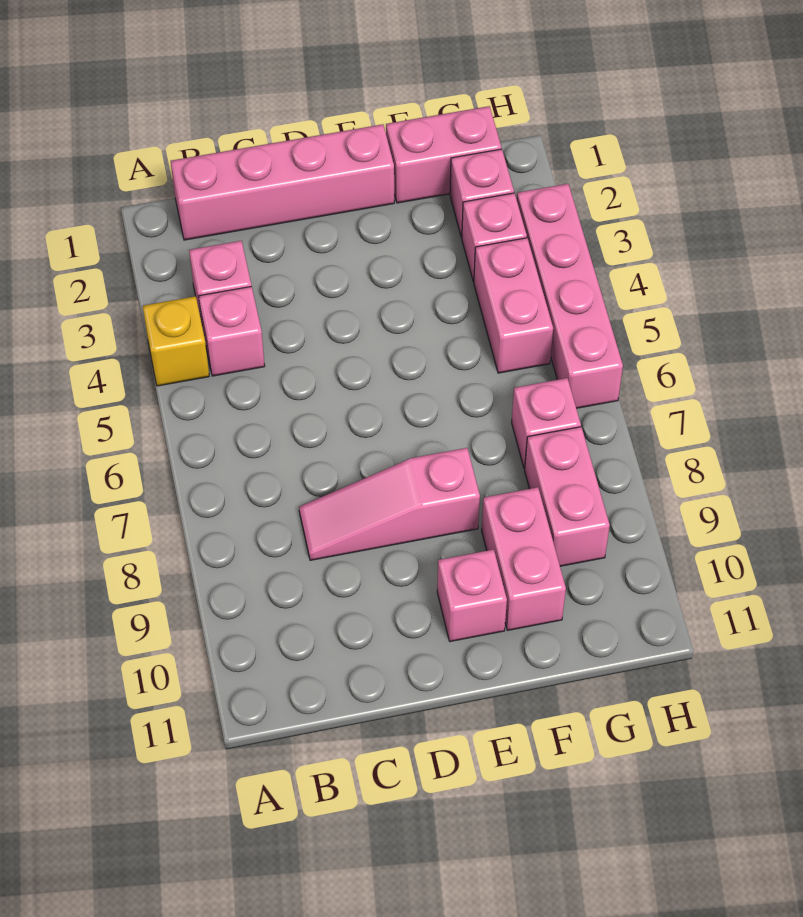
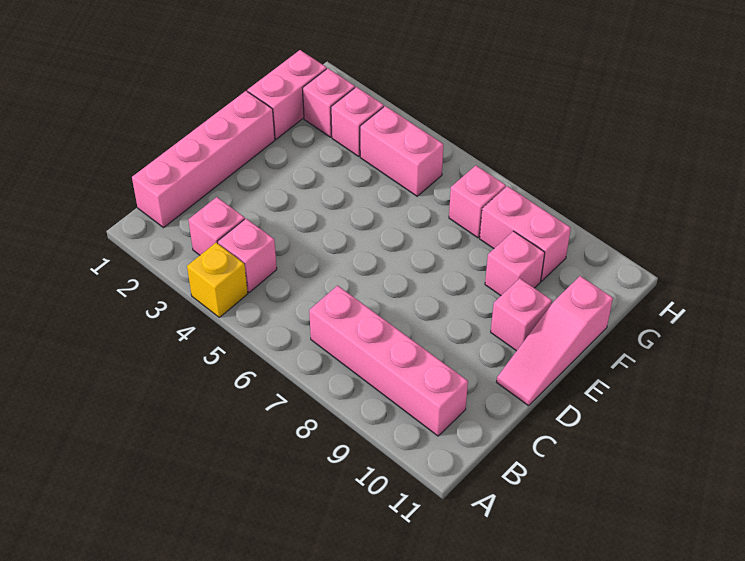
pink slope C8:E8 level 1 top E -> pink slope D11:F11 level 1 top F
pink brick F9:F10 level 1 -> pink brick F9 level 1
pink brick H3:H6 level 1 -> pink brick B7:B10 level 1

